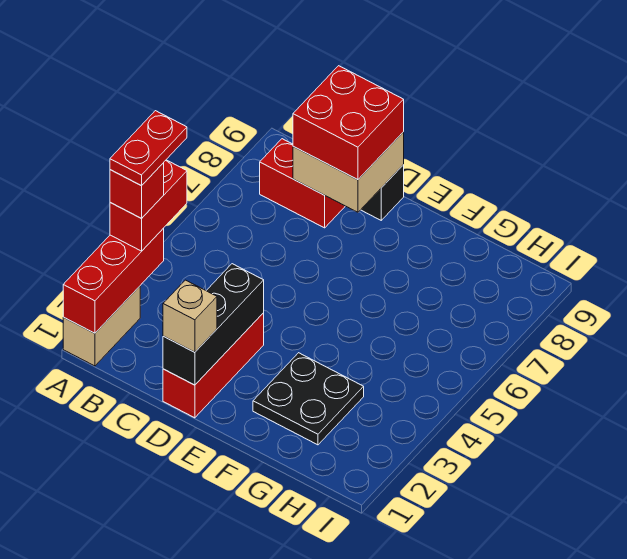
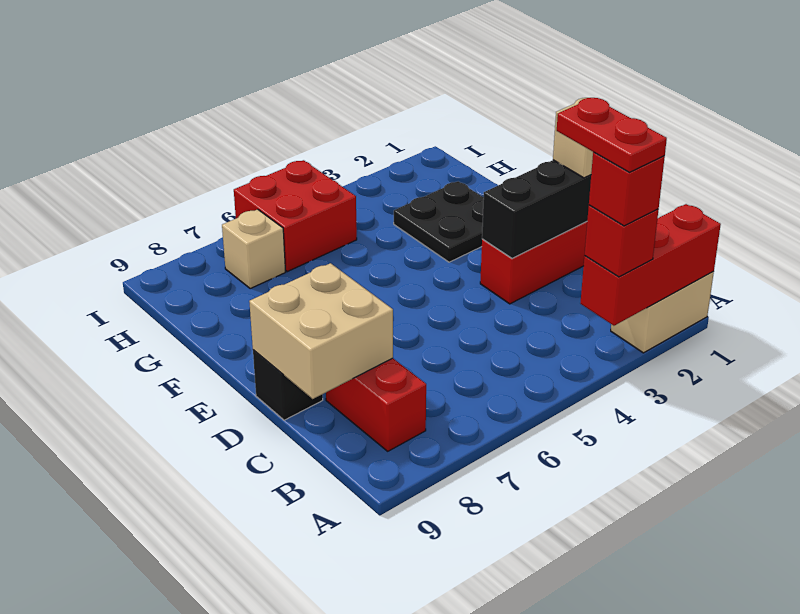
red brick A3:A4 level 3 -> red brick A3 level 3
red plate A3:A4 level 5 -> red plate A3:B3 level 5
red brick C8:D9 level 3 -> red brick H5:I6 level 1
none -> tan brick H7 level 1

